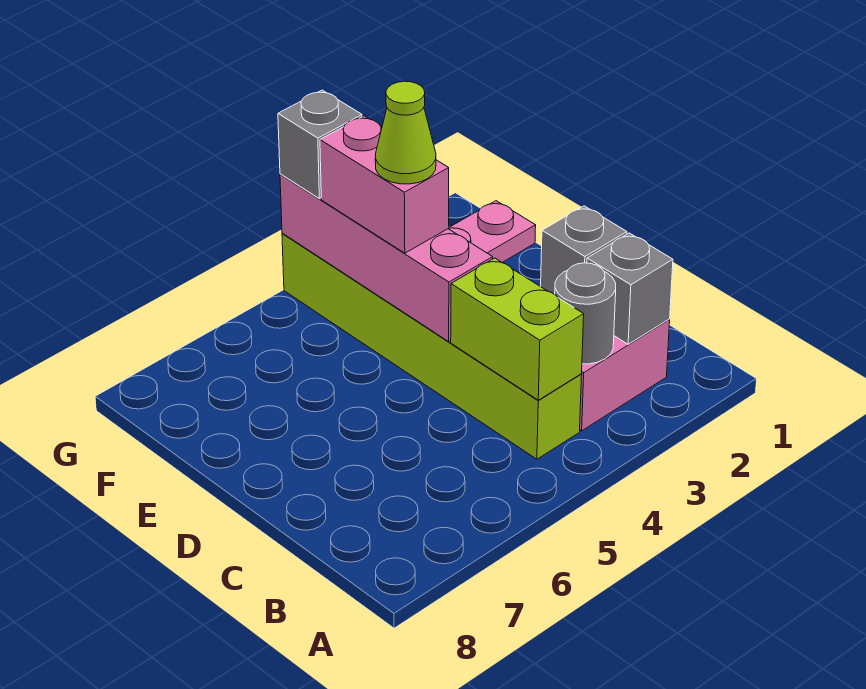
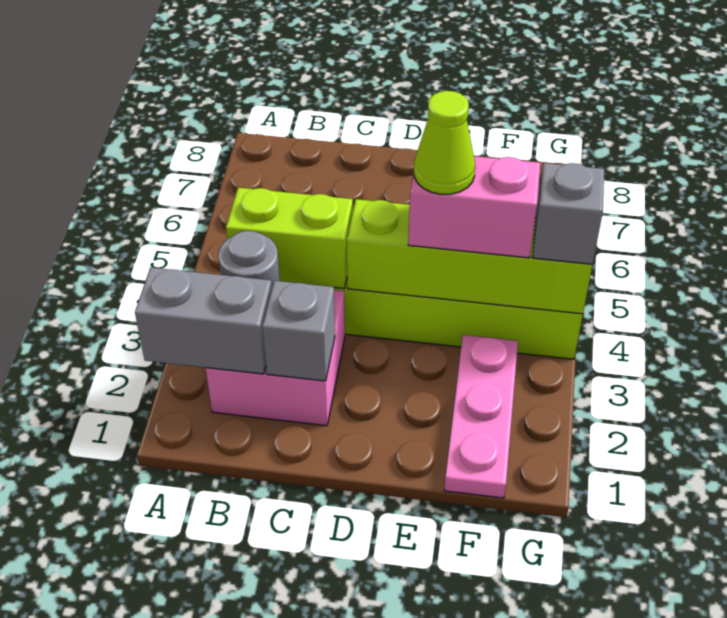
grey brick B2 level 2 -> grey brick A2:B2 level 2
pink brick D4:G4 level 2 -> lime brick D4:G4 level 2

